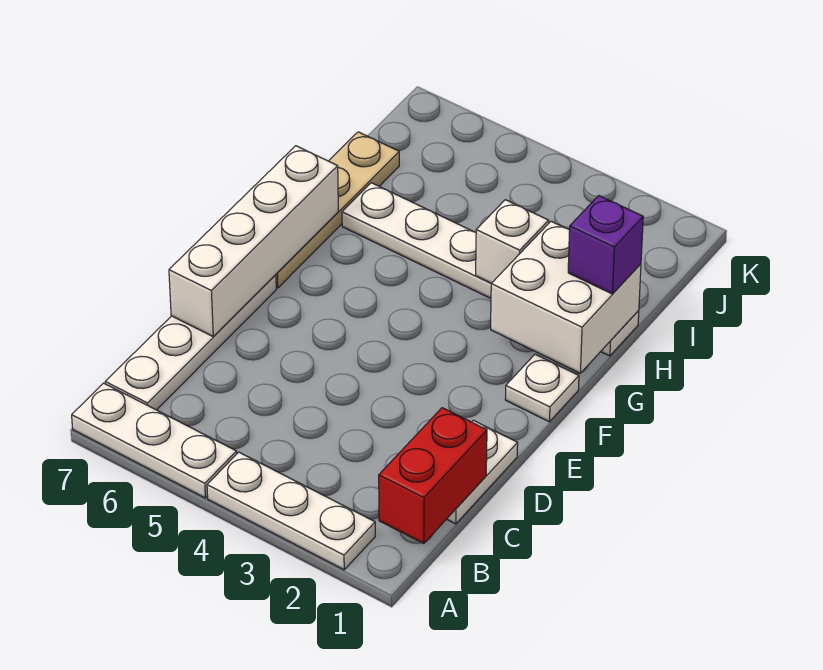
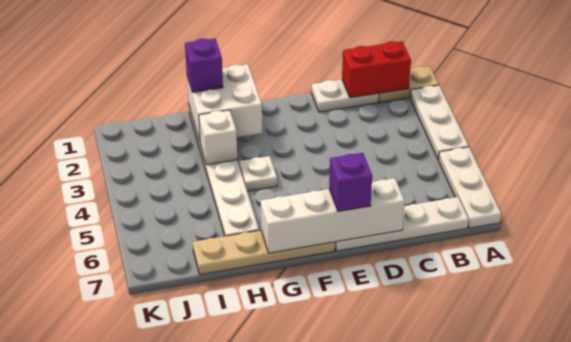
none -> tan plate A1:B1 level 1
none -> purple brick E7 level 3
white plate F1 level 1 -> white plate G4 level 1

